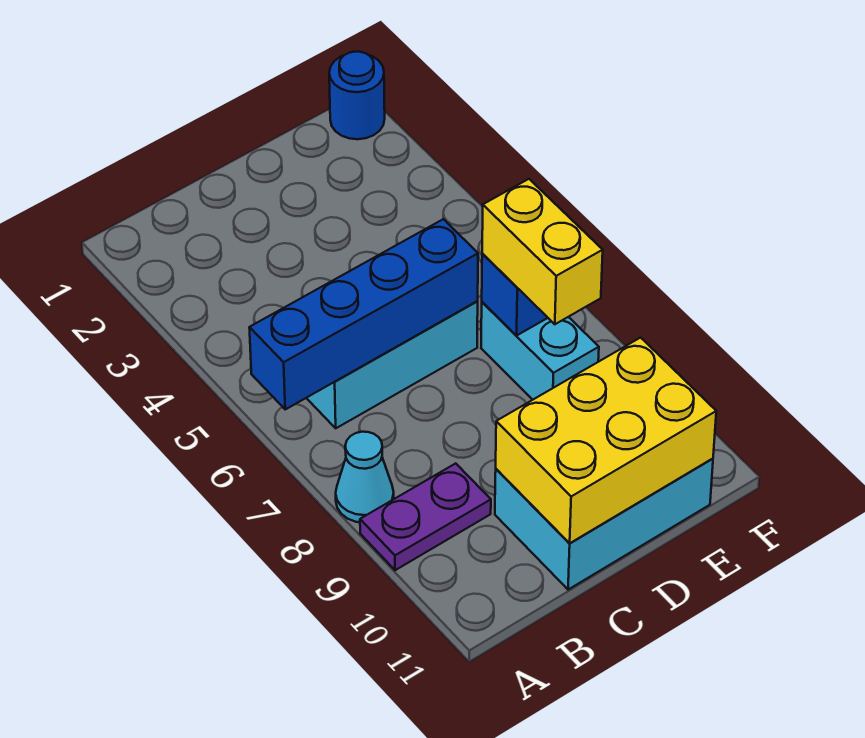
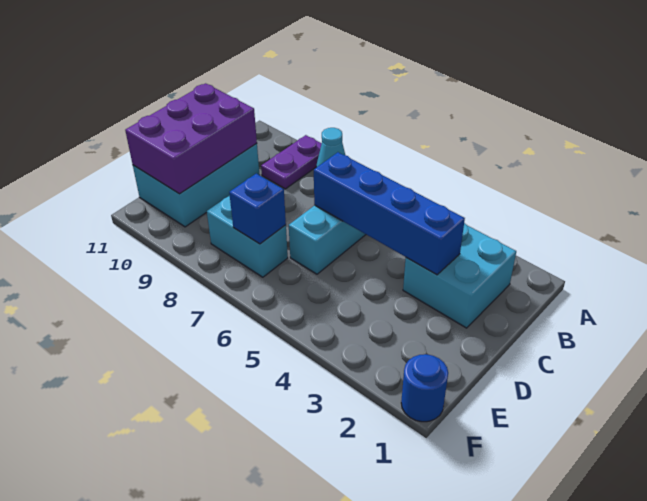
blue brick A6:D6 level 2 -> blue brick C3:C6 level 2
none -> cyan brick B2:C3 level 1
yellow brick C10:E11 level 2 -> purple brick C10:E11 level 2
yellow brick E7:E8 level 3 -> none

